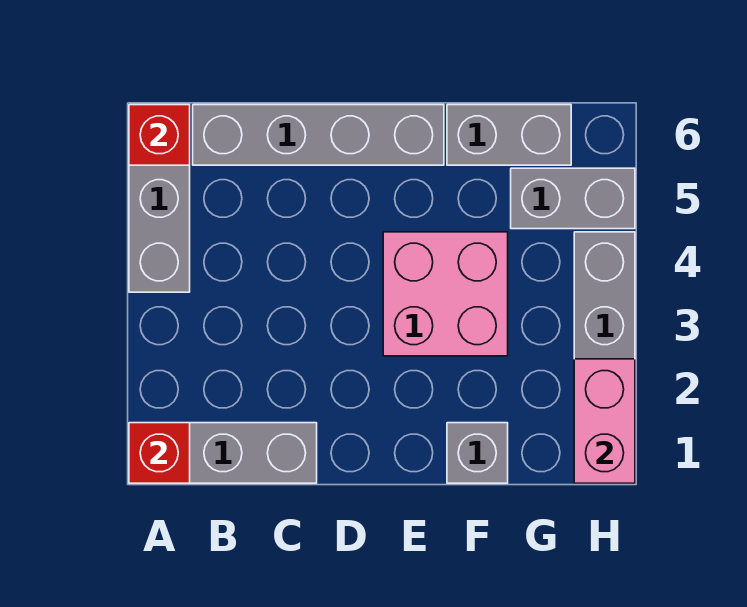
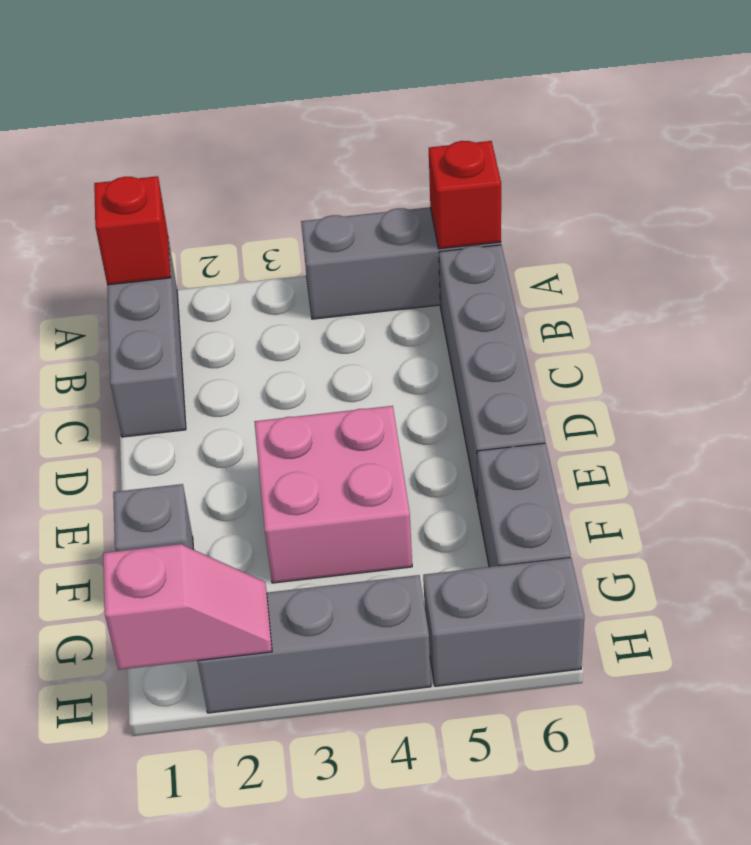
grey brick G5:H5 level 1 -> grey brick H5:H6 level 1
pink brick H1:H2 level 2 -> pink slope H1:H2 level 2 top 1

